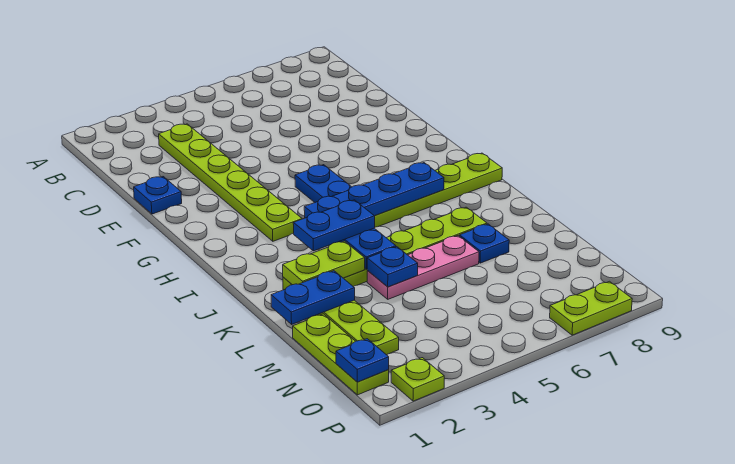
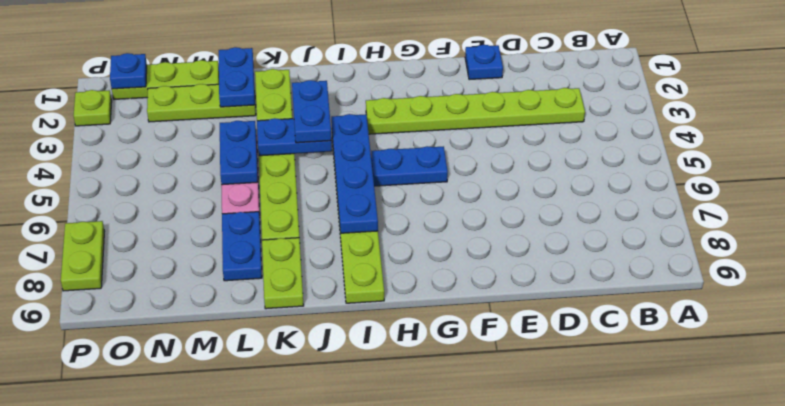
none -> lime plate K8:K9 level 1
blue plate L4 level 2 -> blue plate L4:L5 level 2
blue plate L7 level 1 -> blue plate L7:L8 level 1

